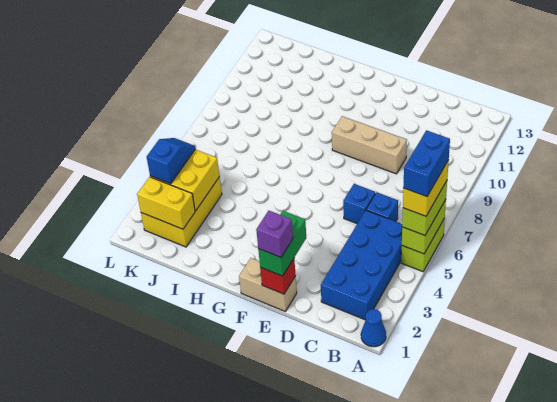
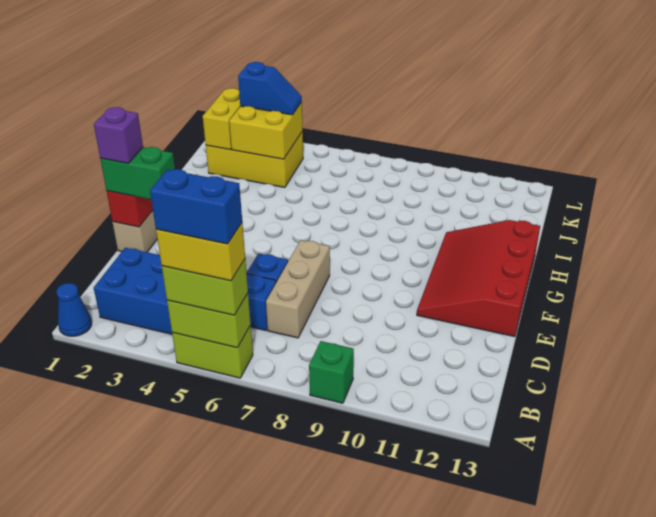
none -> green brick A9 level 1
tan brick D9:F9 level 1 -> tan brick C7:E7 level 1
none -> red slope E11:H13 level 1 top 13

